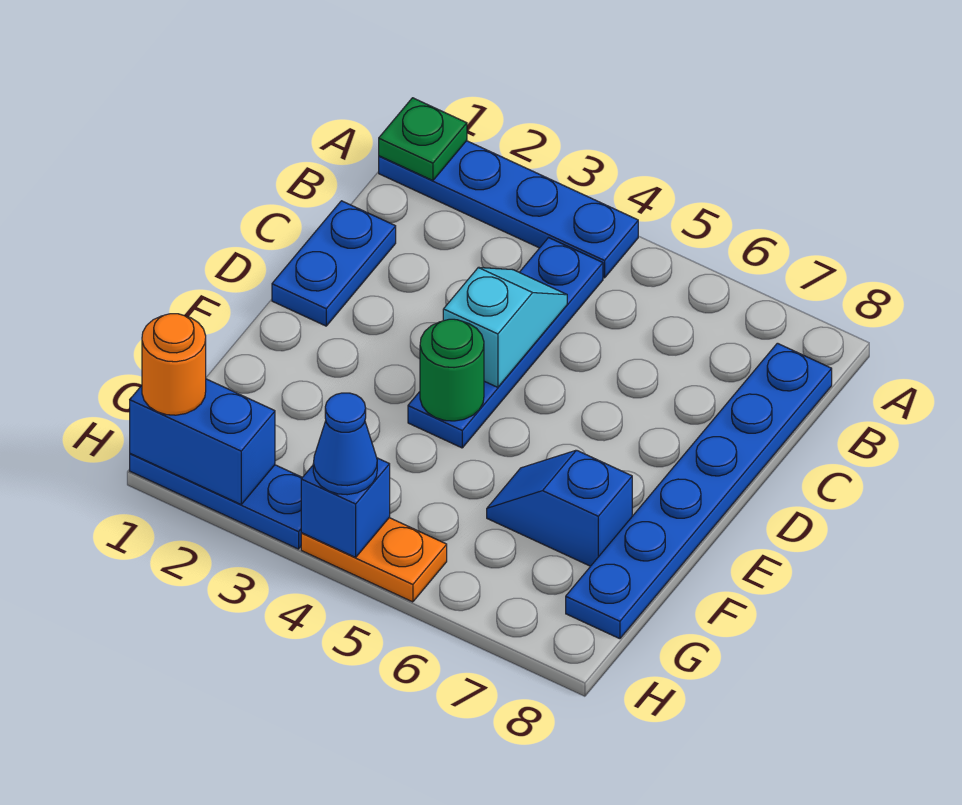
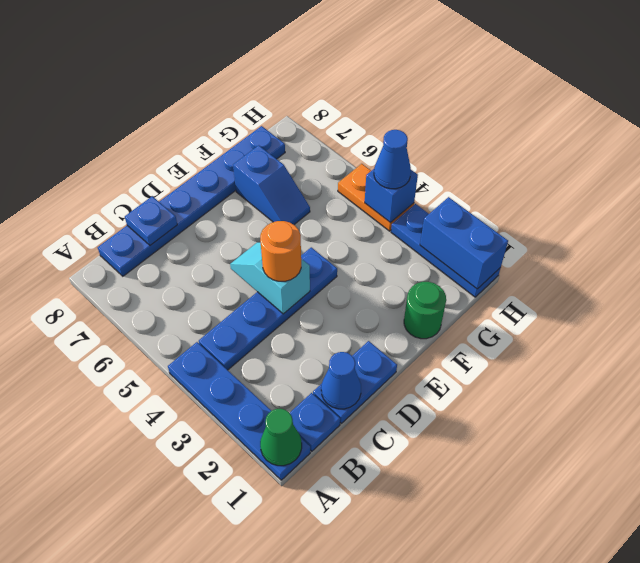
green plate A1 level 2 -> green cone A1 level 2
none -> blue plate B1 level 1
none -> blue cone C1 level 2
cyan slope C4:D4 level 2 top D -> cyan slope D4:D5 level 2 top 4
none -> blue plate C8 level 2
green round brick E4 level 2 -> green round brick F1 level 1
orange round brick H1 level 3 -> orange round brick D4 level 3

